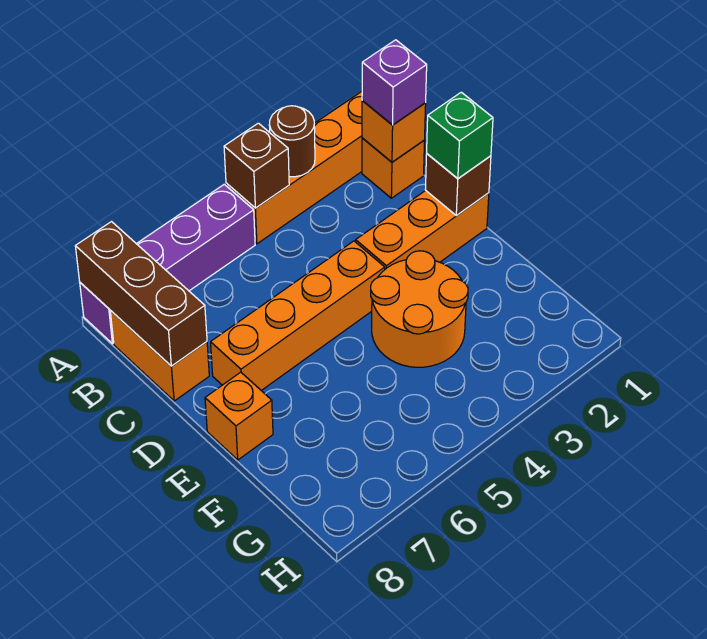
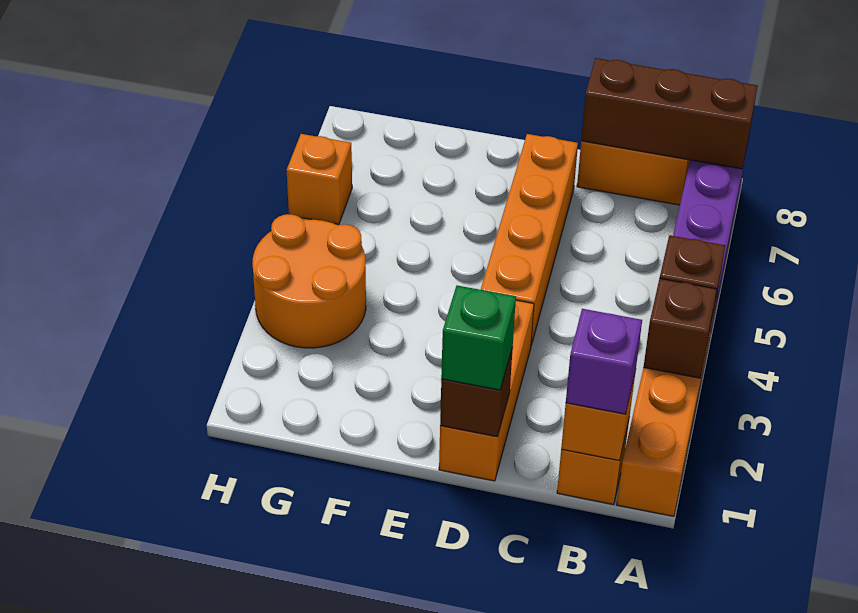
brown round brick A3 level 2 -> brown brick A3 level 2
orange round brick E3:F4 level 1 -> orange round brick G3:H4 level 1
orange brick E8 level 1 -> orange brick H6 level 1

